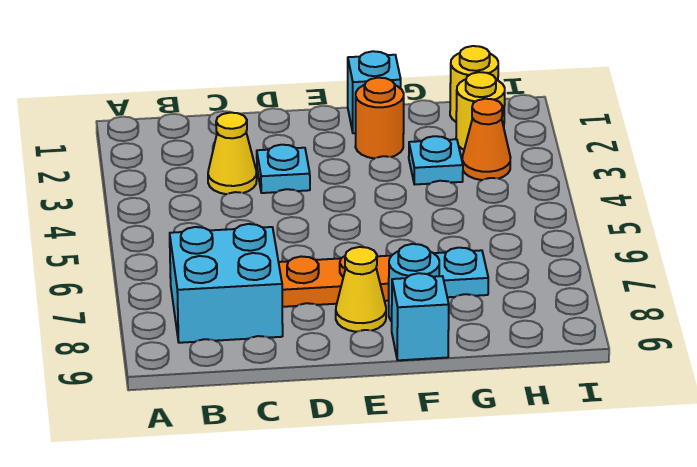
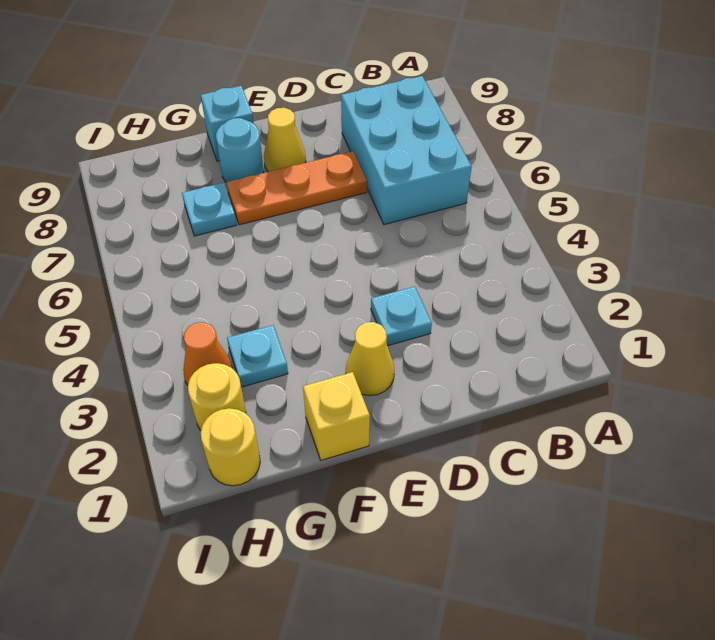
cyan brick B7:C8 level 1 -> cyan brick B6:C8 level 1
yellow cone C3 level 1 -> yellow cone E2 level 1
cyan brick F1 level 1 -> yellow brick F1 level 1
orange round brick F2 level 1 -> none

